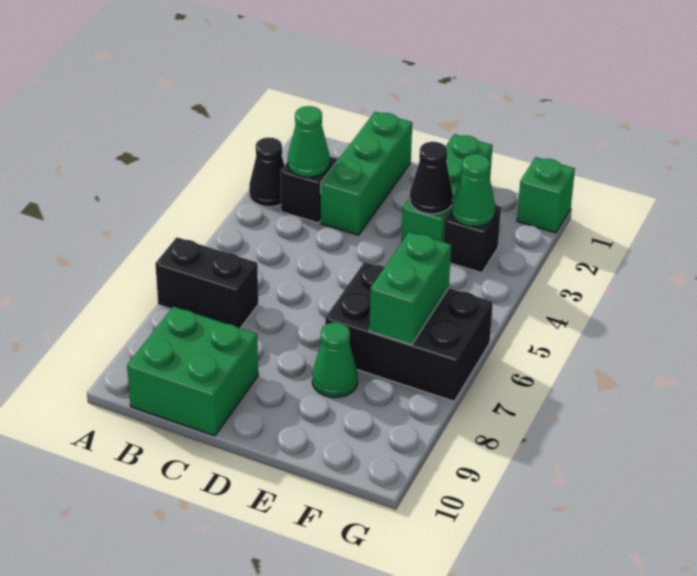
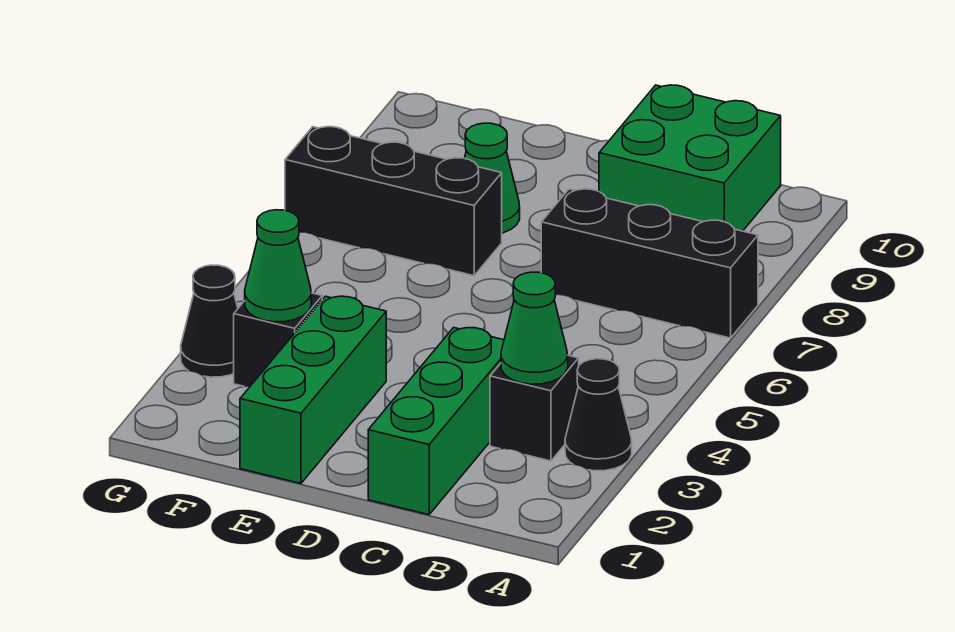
black brick A7:B7 level 1 -> black brick A7:C7 level 1
black cone E3 level 2 -> black cone G3 level 1
black brick E6:G7 level 1 -> black brick E7:G7 level 1
green brick F6:F7 level 2 -> none
green brick G1 level 1 -> none

